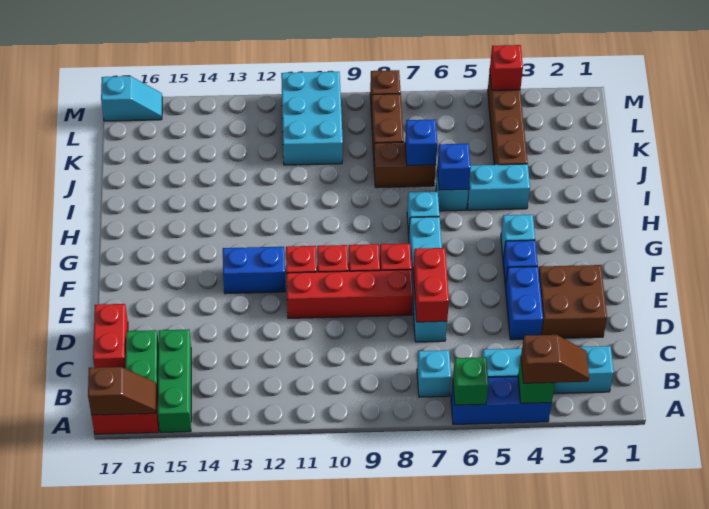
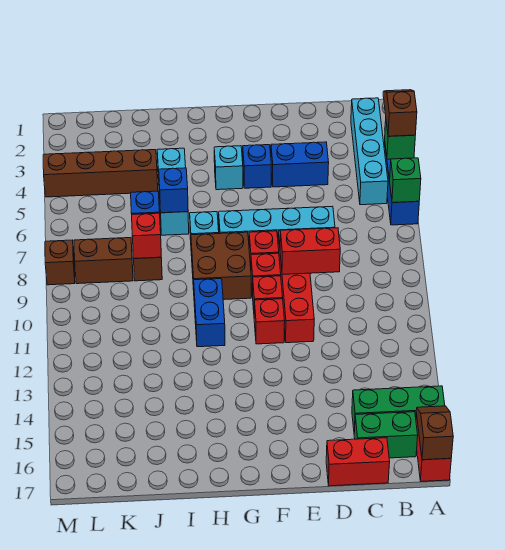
cyan brick B7 level 1 -> none
brown brick D2:E3 level 1 -> brown brick G8:H9 level 1
red brick D7:E7 level 2 -> red brick D9:E9 level 2
blue brick F12:F13 level 1 -> blue brick H10:H11 level 1
cyan brick K10:M11 level 1 -> none
red brick M4 level 2 -> red brick J8 level 2
cyan slope M16:M17 level 1 top 17 -> none

